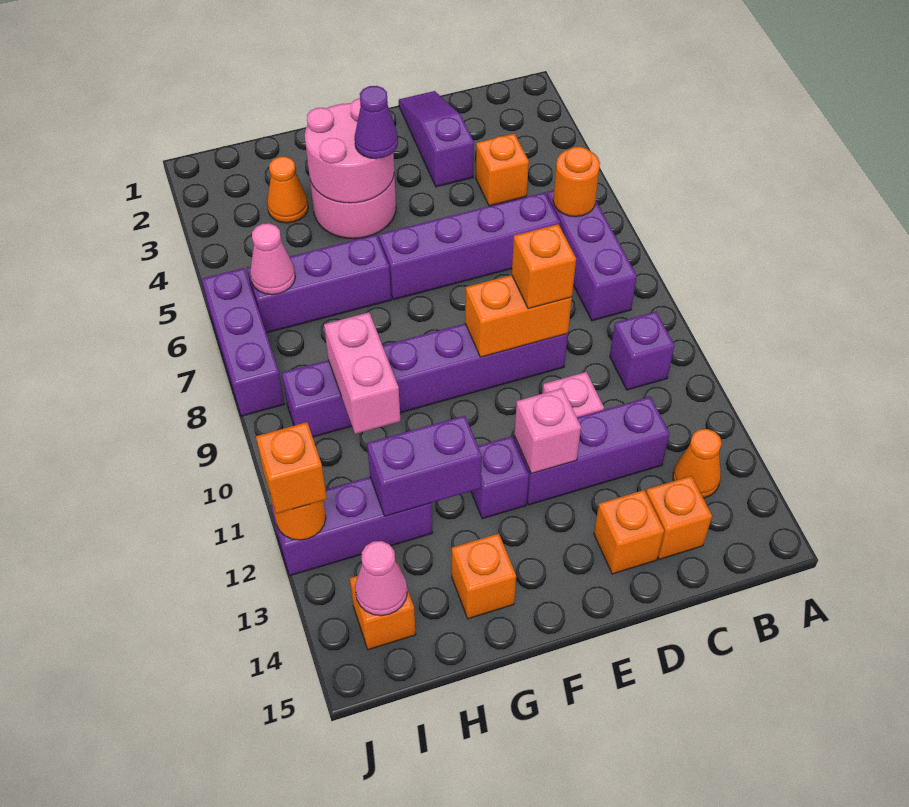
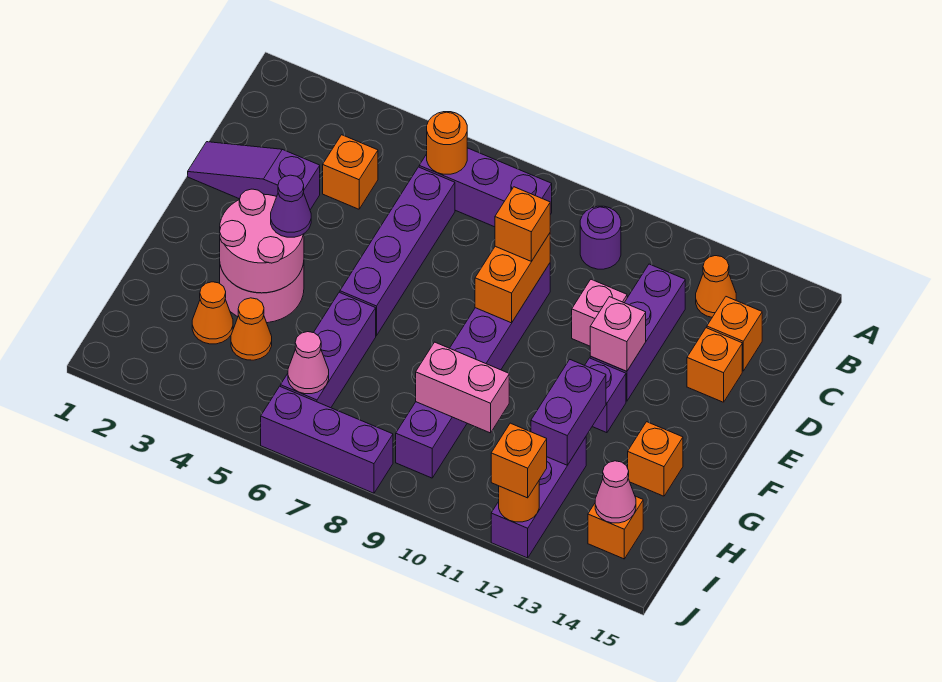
purple brick B10 level 1 -> purple round brick B10 level 1
none -> orange cone H4 level 1

